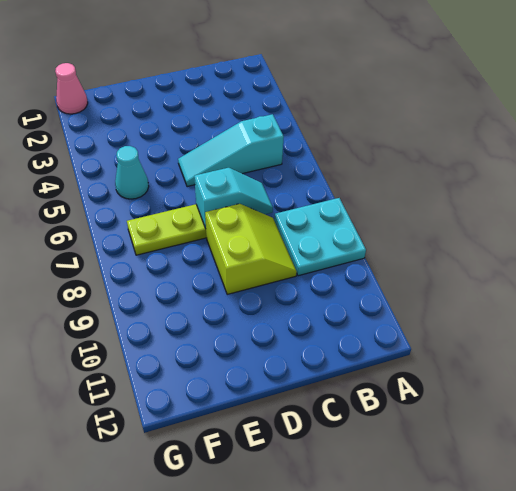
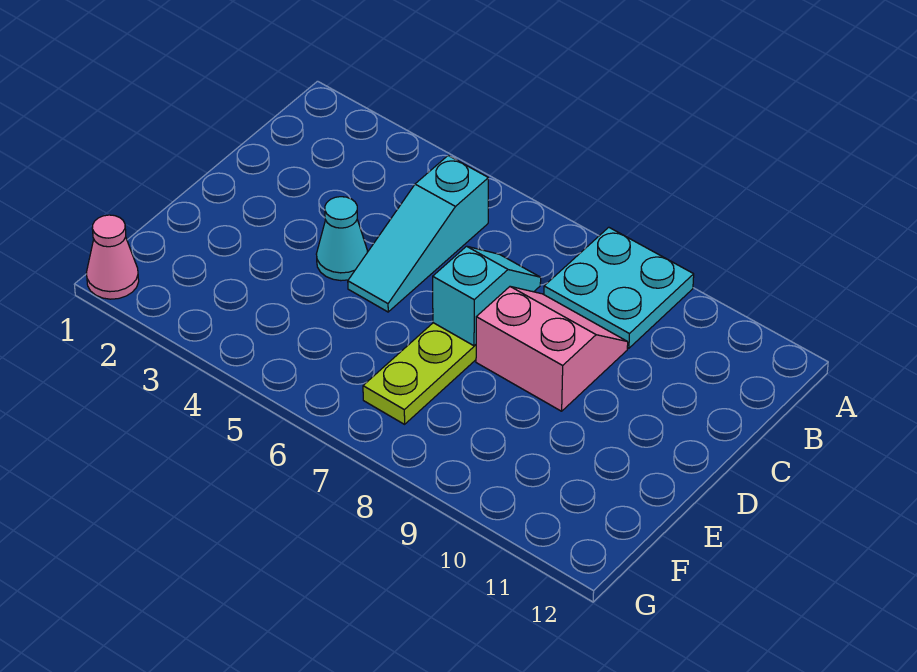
lime slope C8:D9 level 1 top D -> pink slope C8:D9 level 1 top D
cyan cone F5 level 1 -> cyan cone D4 level 1

